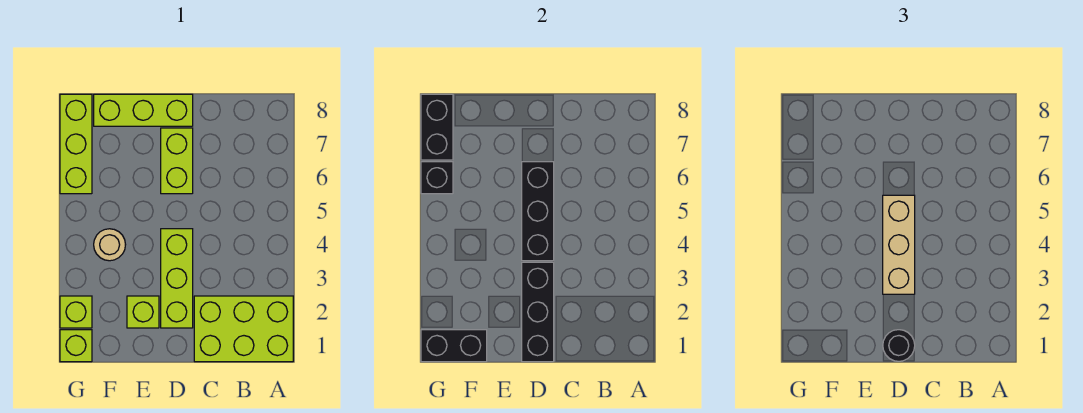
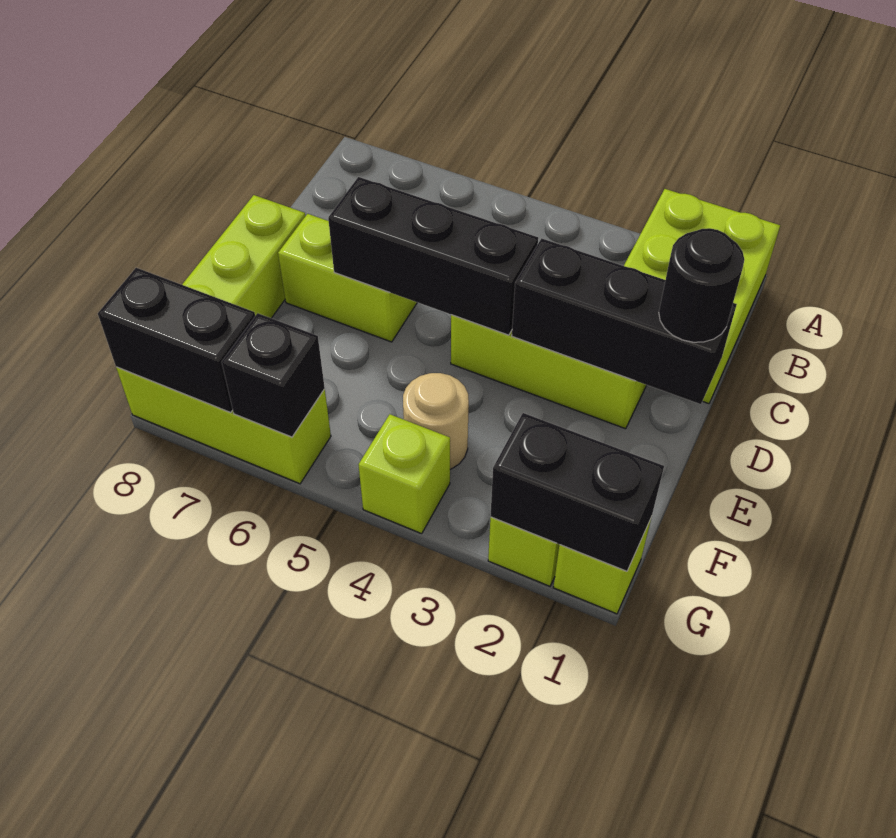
tan brick D3:D5 level 3 -> none
lime brick E2 level 1 -> lime brick G4 level 1
black brick F1:G1 level 2 -> black brick G1:G2 level 2

